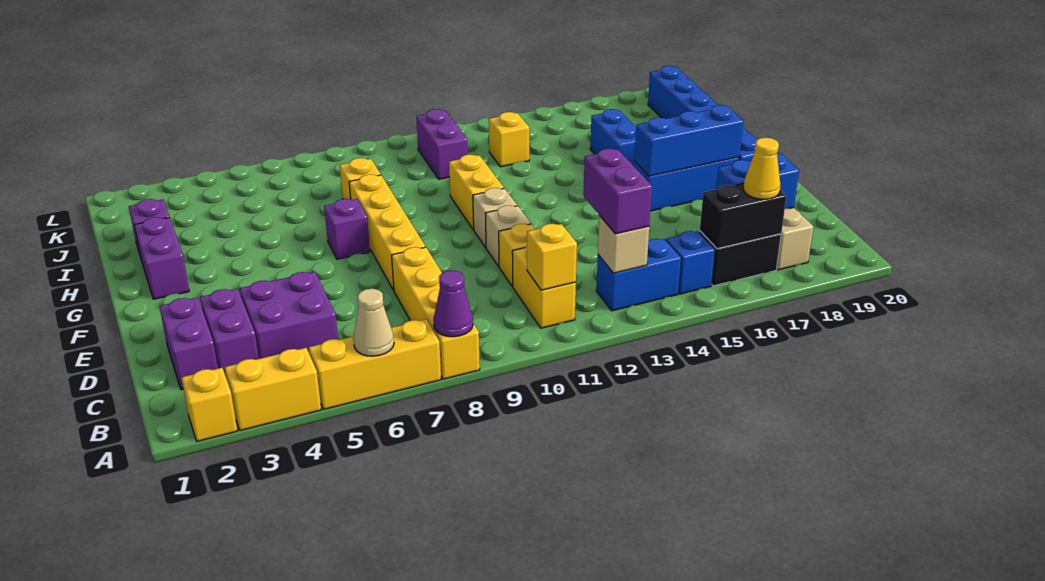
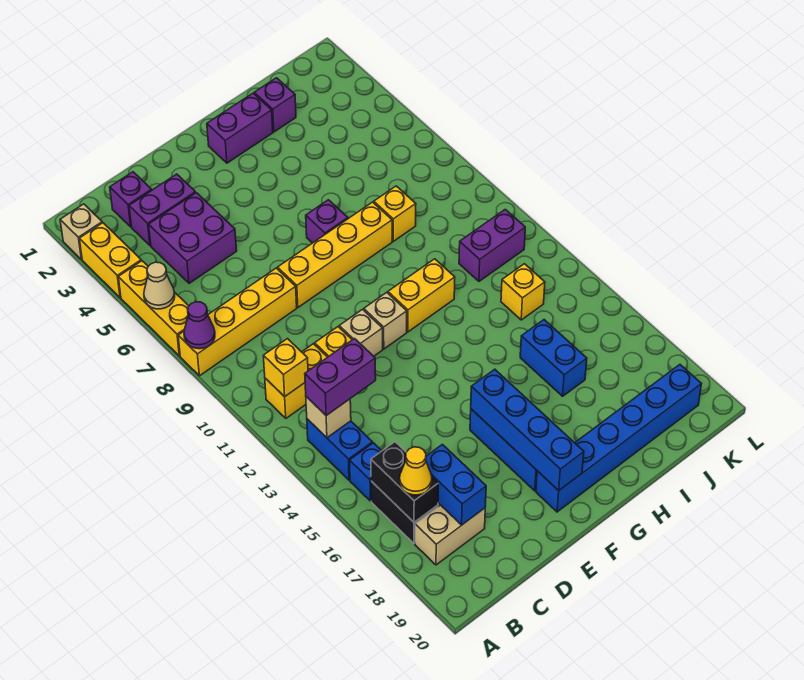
yellow brick A2 level 1 -> tan brick A2 level 1
purple brick C2:D2 level 1 -> purple brick C2 level 1
blue brick F16:F18 level 2 -> blue brick F16:F19 level 2
blue brick H16:I16 level 1 -> blue brick I15:I16 level 1

